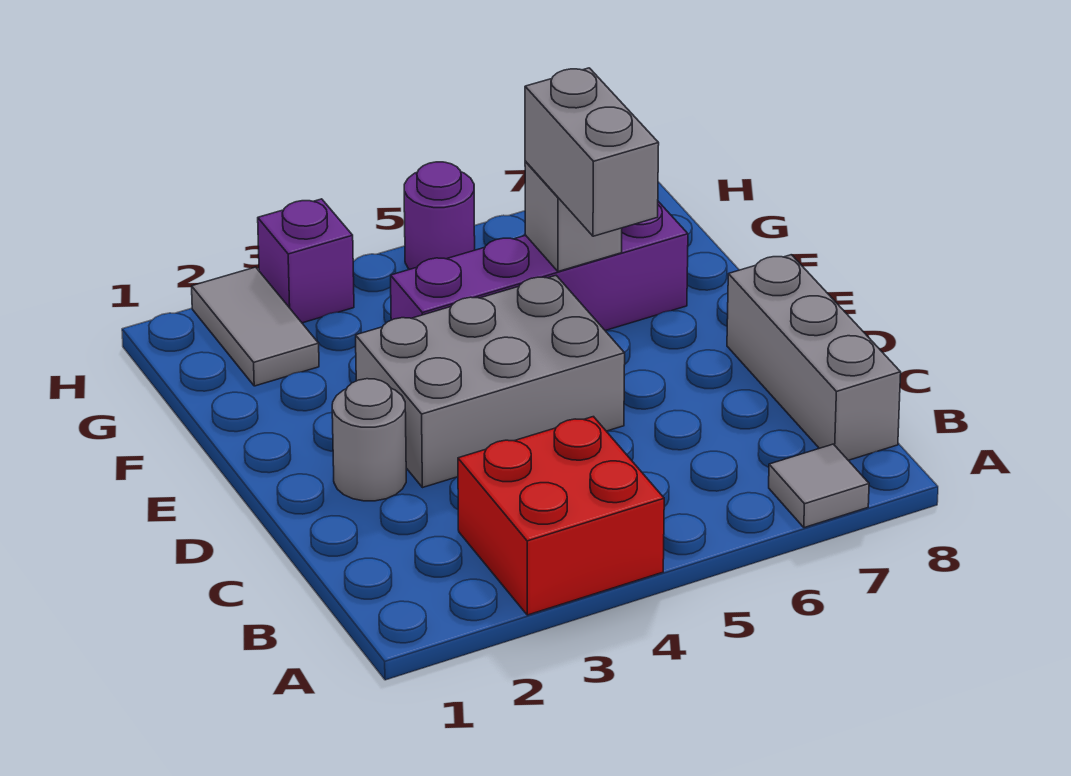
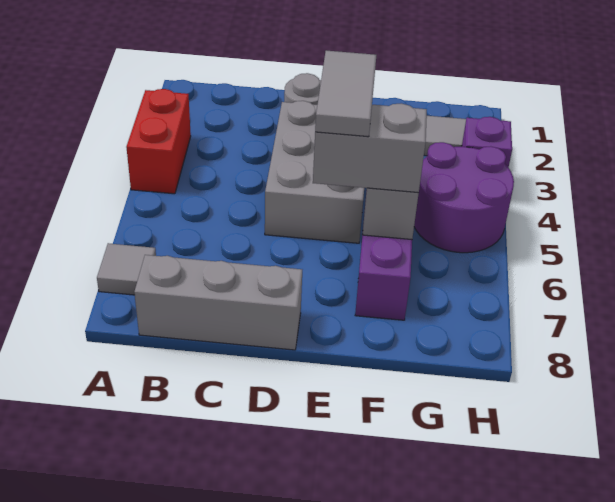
red brick A3:B4 level 1 -> red brick A3:A4 level 1
none -> grey tile E5:E6 level 4
purple round brick H5 level 1 -> purple round brick G4:H5 level 1

